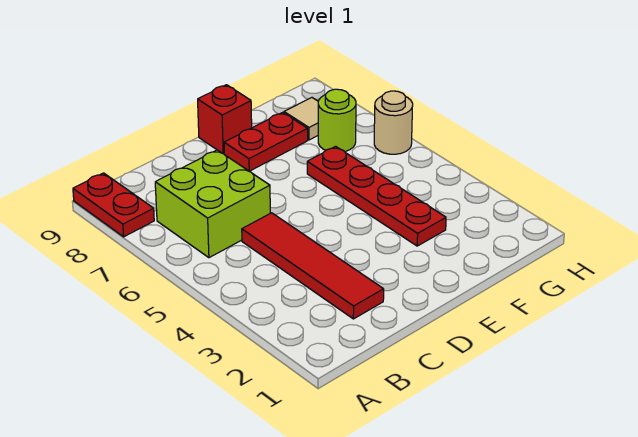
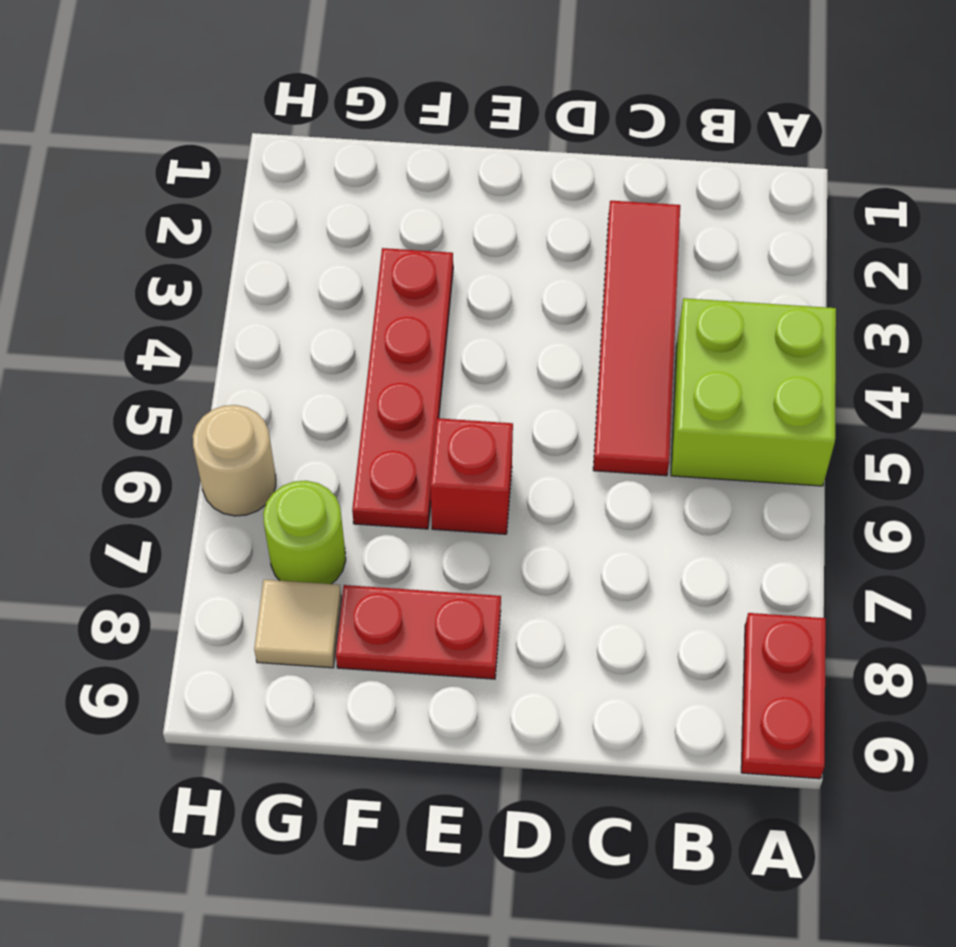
lime brick B6:C7 level 1 -> lime brick A4:B5 level 1
red brick E9 level 1 -> red brick E6 level 1

